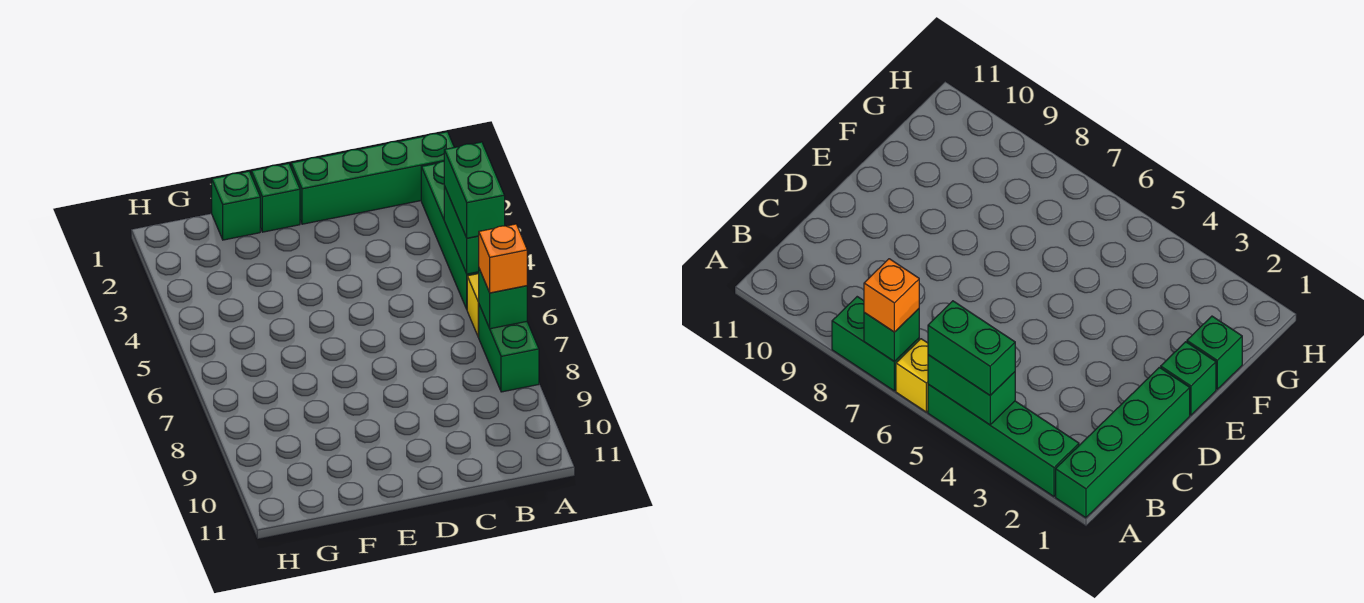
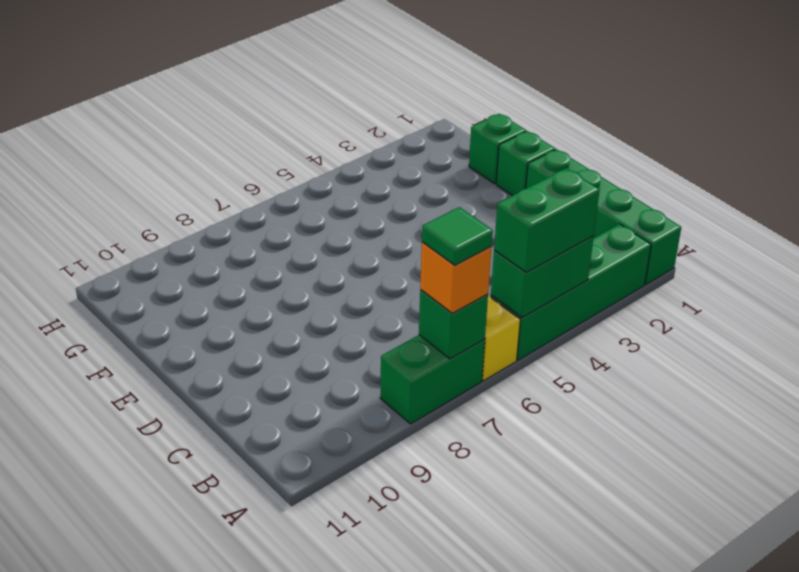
none -> green tile A7 level 4

